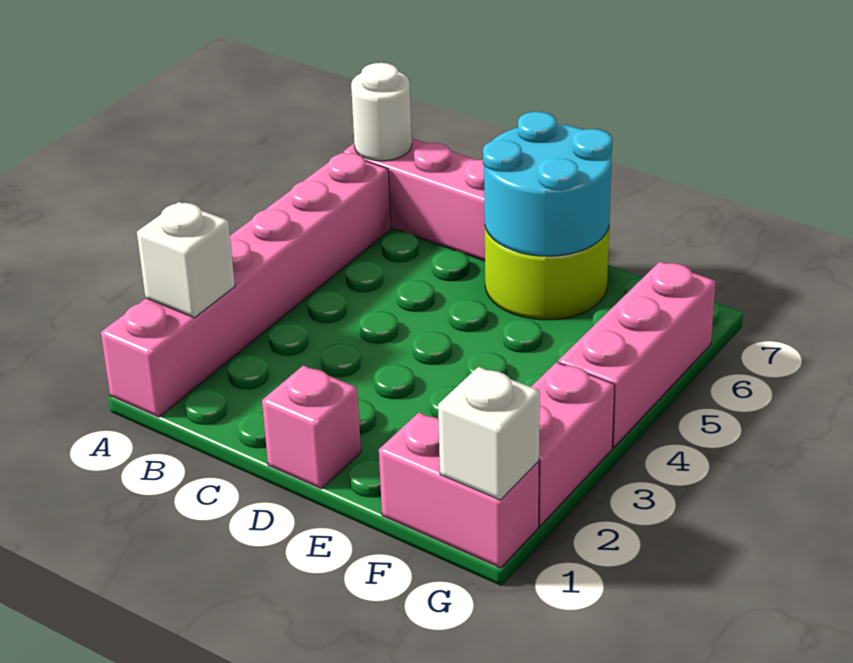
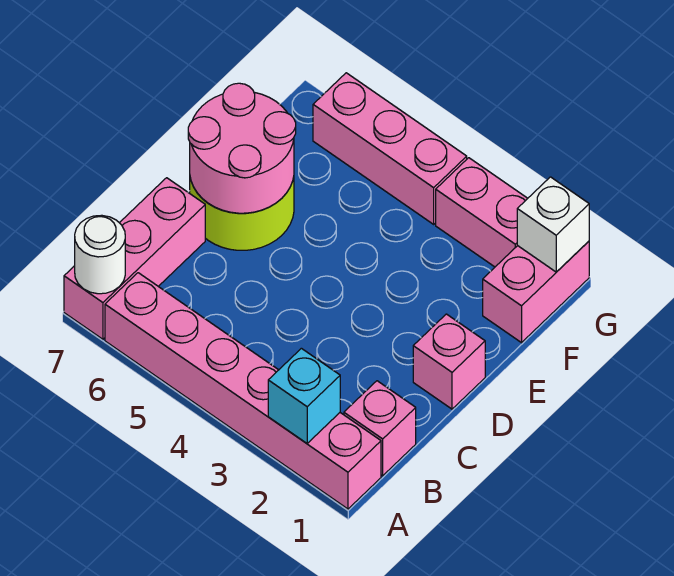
white brick A2 level 2 -> cyan brick A2 level 2
none -> pink brick B1 level 1
cyan round brick D6:E7 level 2 -> pink round brick D6:E7 level 2

